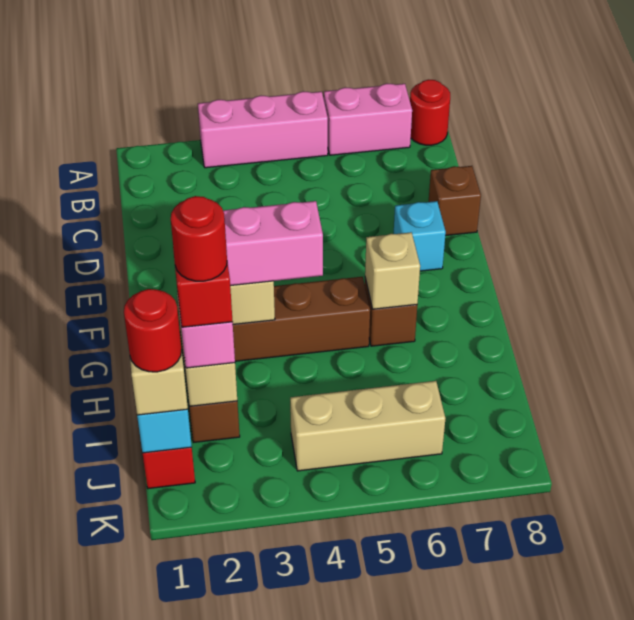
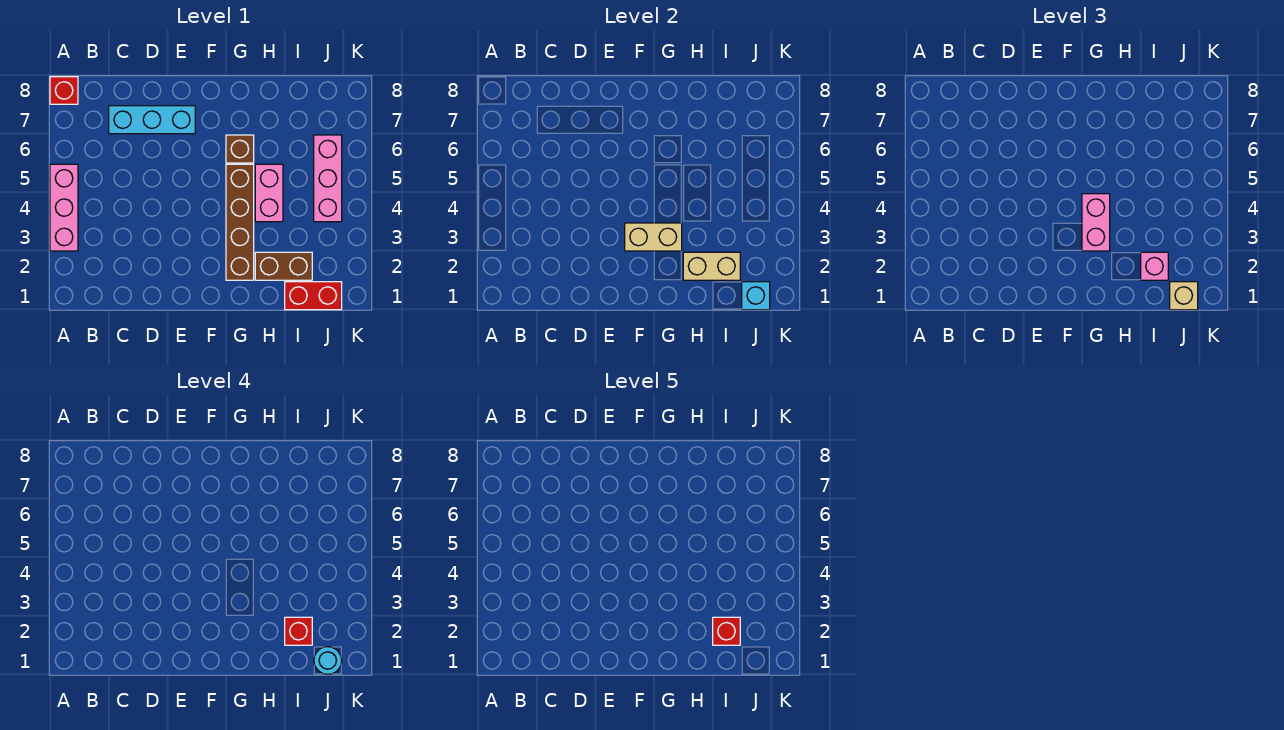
pink brick A6:A7 level 1 -> pink brick H4:H5 level 1
red round brick A8 level 1 -> red brick A8 level 1
brown brick D8 level 1 -> none
cyan brick E7 level 1 -> cyan brick C7:E7 level 1
tan brick G6 level 2 -> none
red round brick I2 level 5 -> red brick I2 level 5
red round brick J1 level 4 -> cyan round brick J1 level 4
tan brick J4:J6 level 1 -> pink brick J4:J6 level 1

